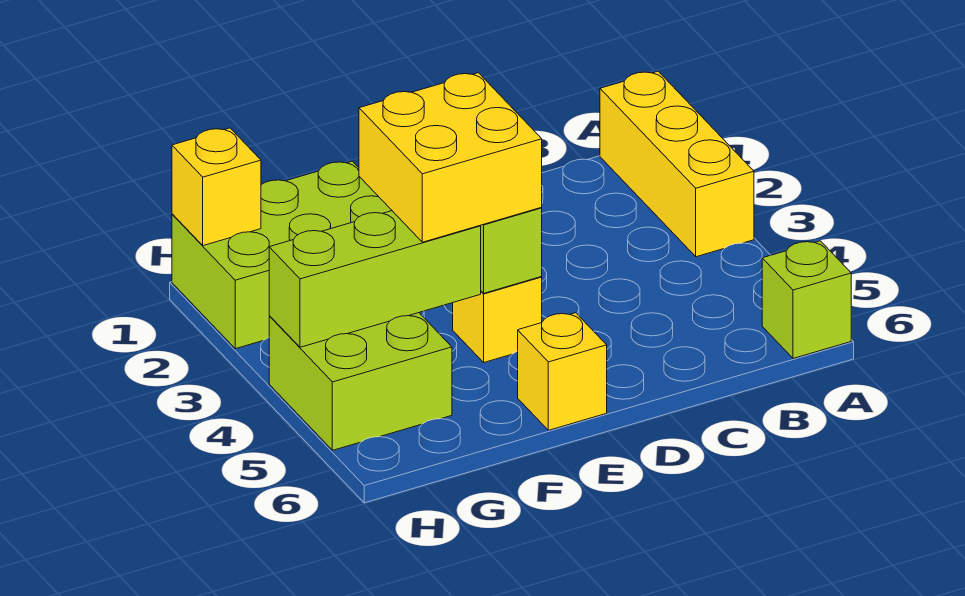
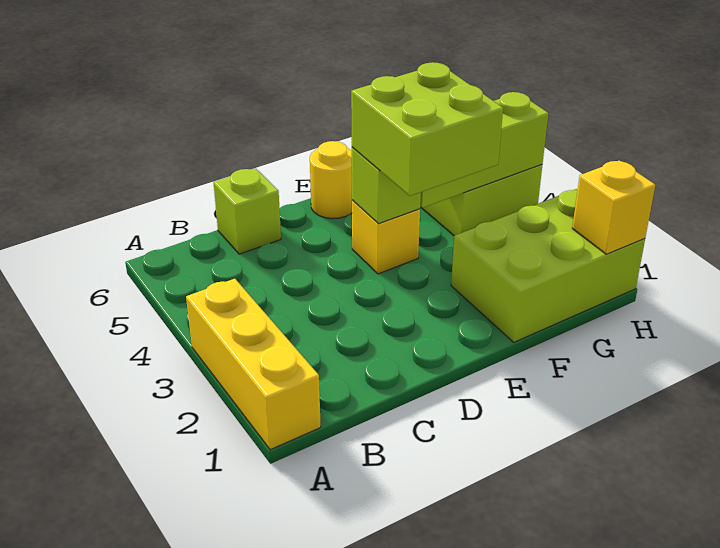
lime brick A6 level 1 -> lime brick C6 level 1
yellow brick E3:F4 level 3 -> lime brick E3:F4 level 3
yellow brick E6 level 1 -> yellow round brick E6 level 1

